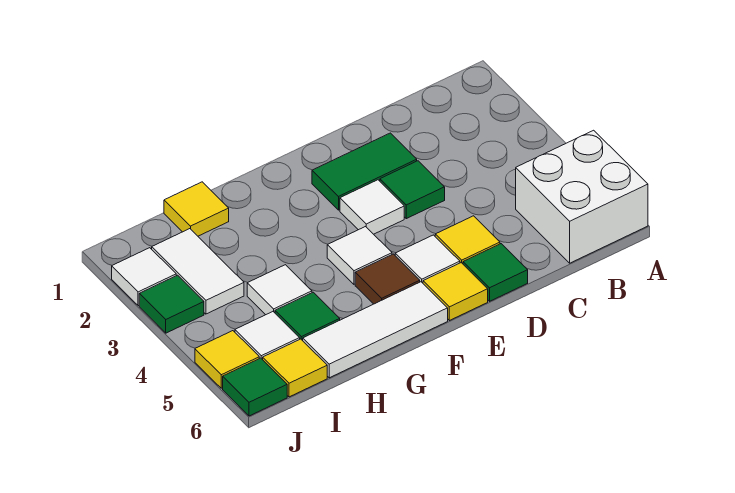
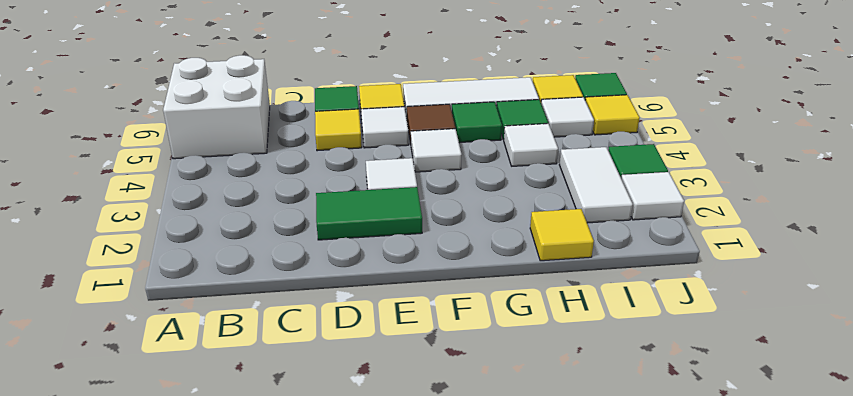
green tile D3 level 1 -> green tile G5 level 1

